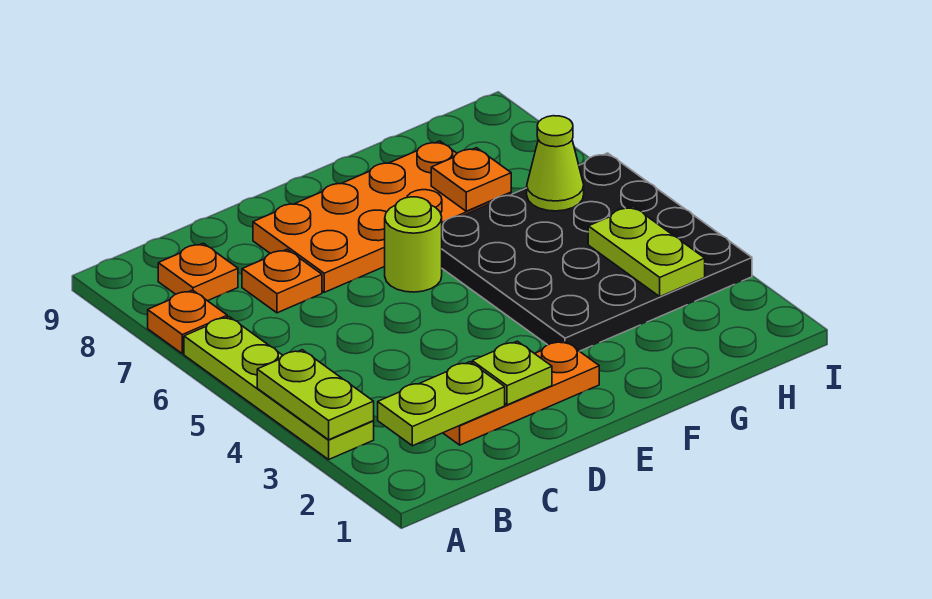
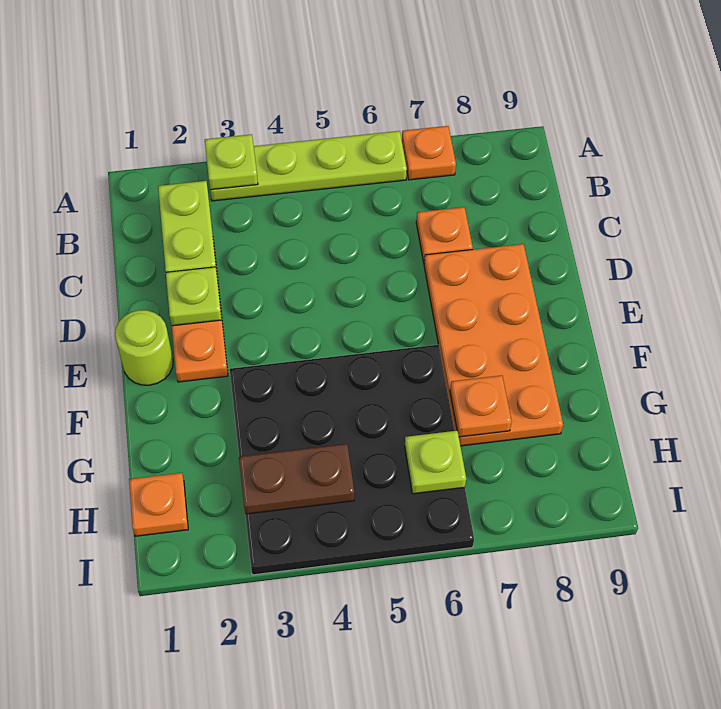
lime plate A3:A4 level 2 -> lime plate A3 level 2
orange plate B8 level 1 -> orange plate H1 level 1
lime round brick E6 level 1 -> lime round brick E1 level 1
lime plate H3:H4 level 2 -> brown plate H3:H4 level 2
lime cone H6 level 2 -> lime plate H6 level 2

